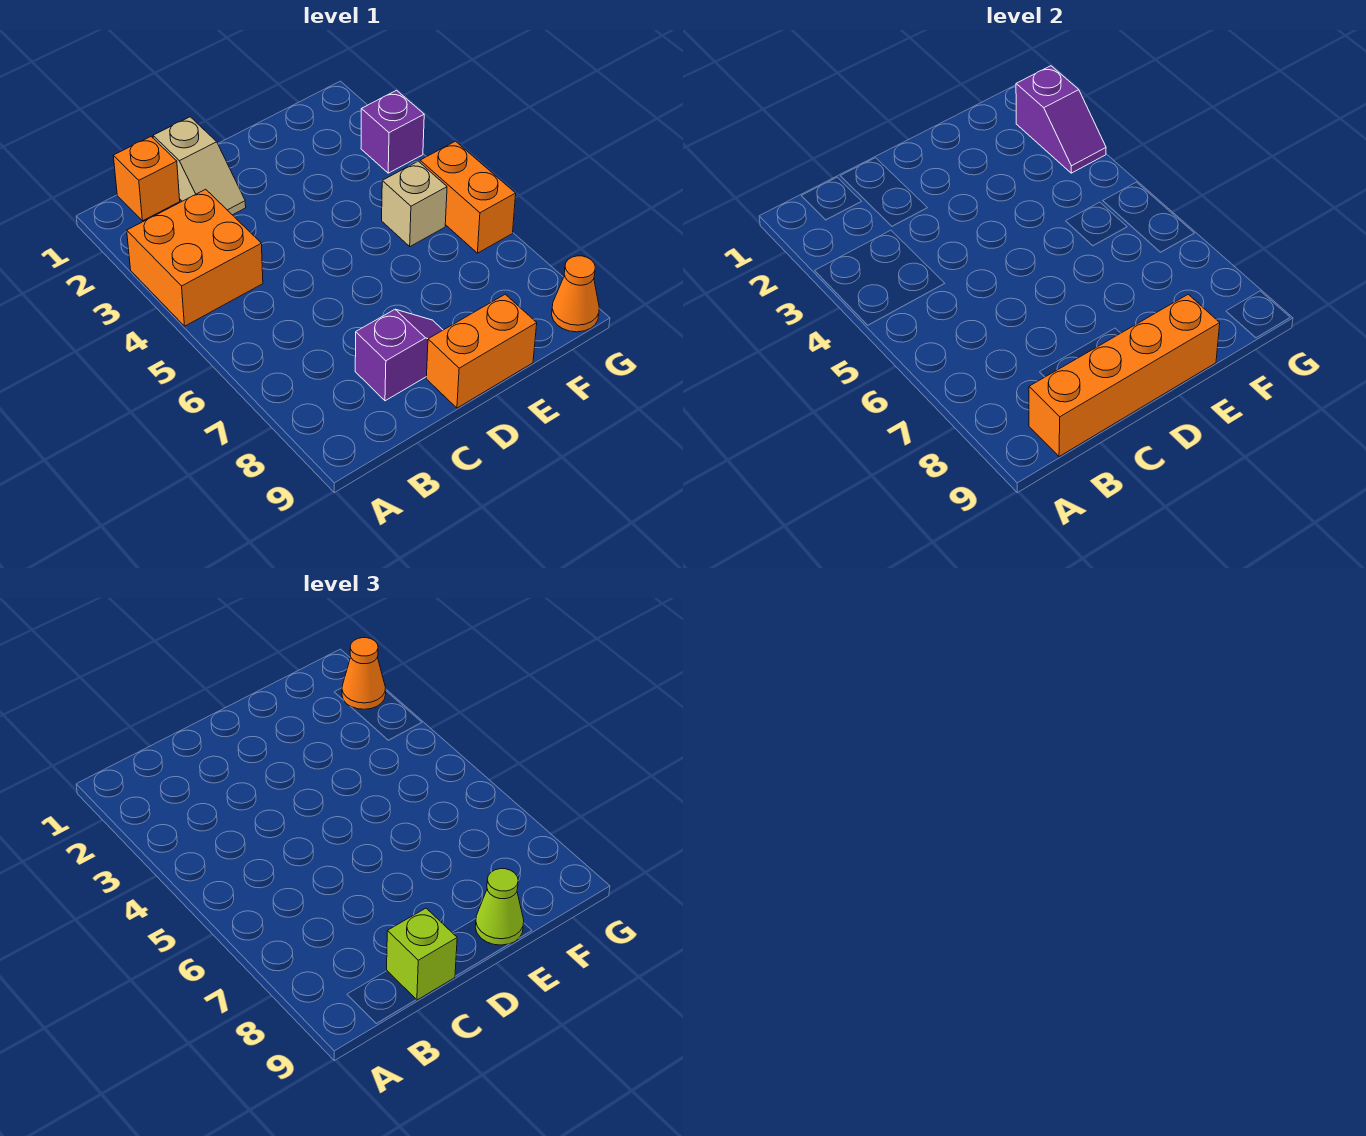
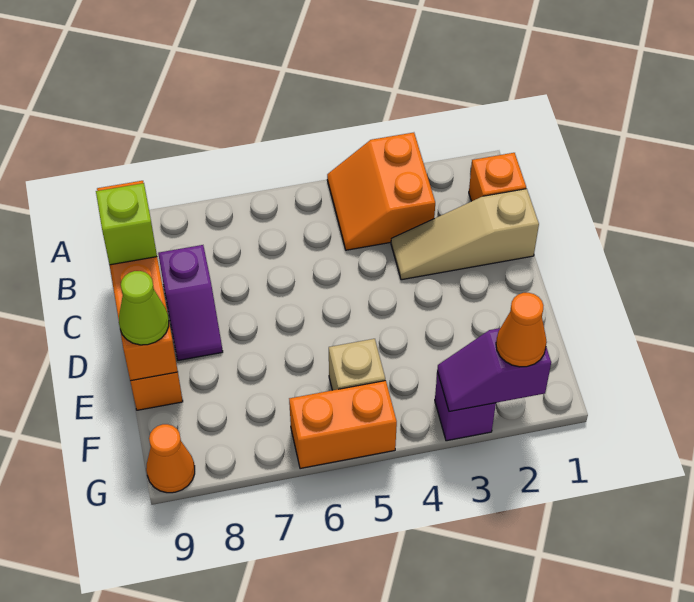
orange brick A3:B4 level 1 -> orange slope A3:B4 level 1 top 3
tan slope C1:C2 level 1 top 1 -> tan slope C1:C3 level 1 top 1

